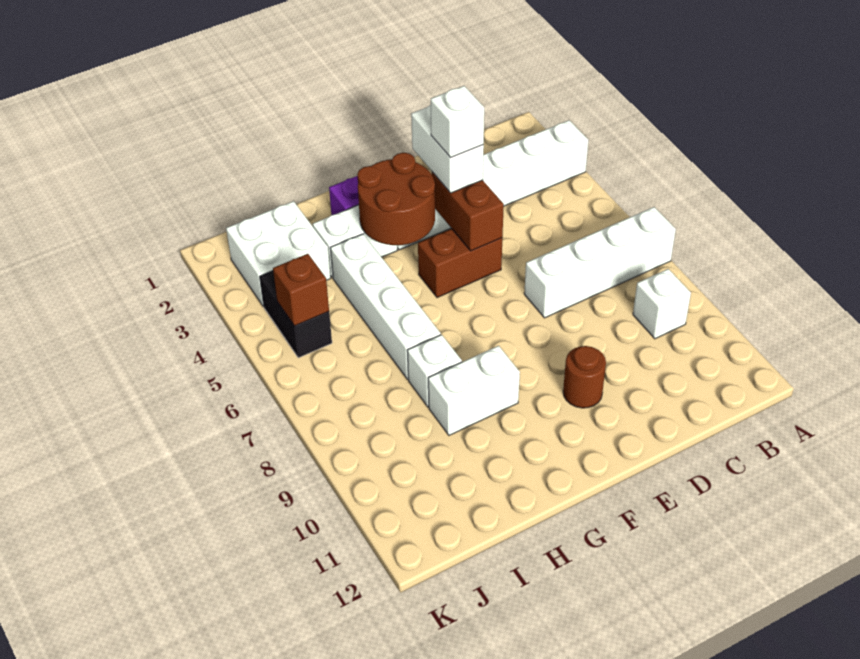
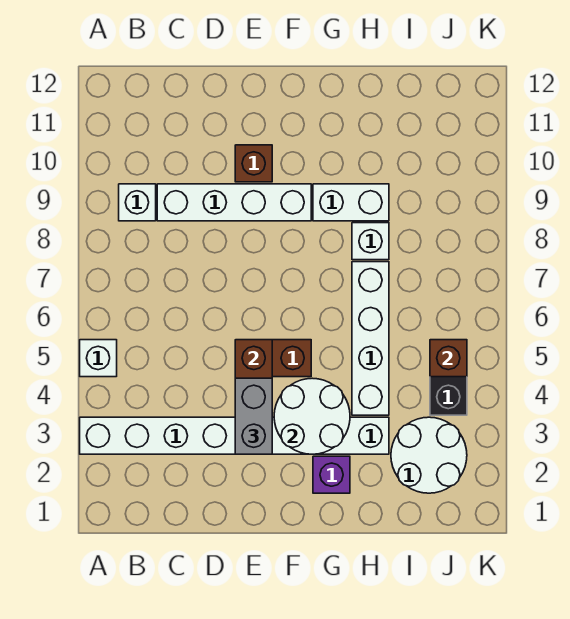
white brick A7:D7 level 1 -> white brick C9:F9 level 1
white brick E3:E4 level 3 -> grey brick E3:E4 level 3
white brick E4 level 4 -> white brick A5 level 1
brown round brick E10 level 1 -> brown brick E10 level 1
brown round brick F3:G4 level 2 -> white round brick F3:G4 level 2
white brick I2:J3 level 1 -> white round brick I2:J3 level 1

